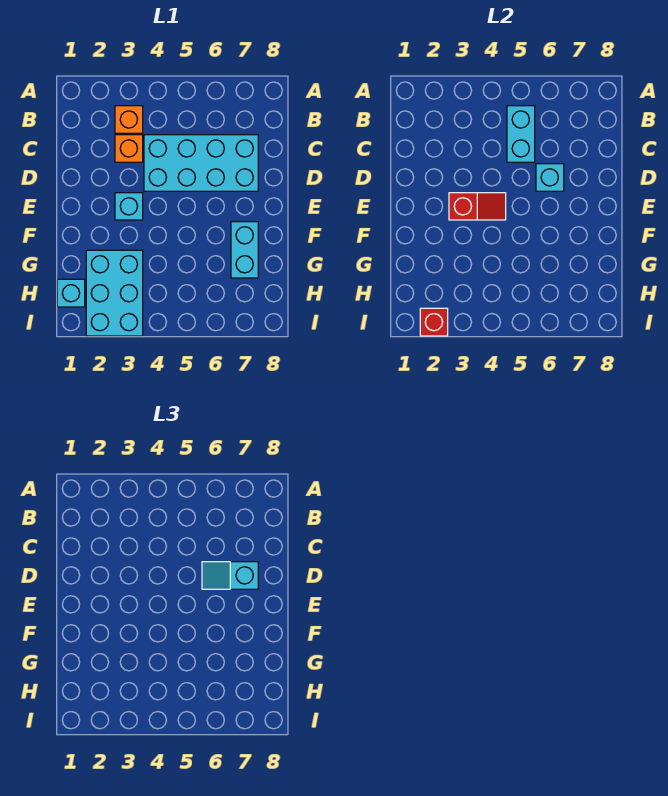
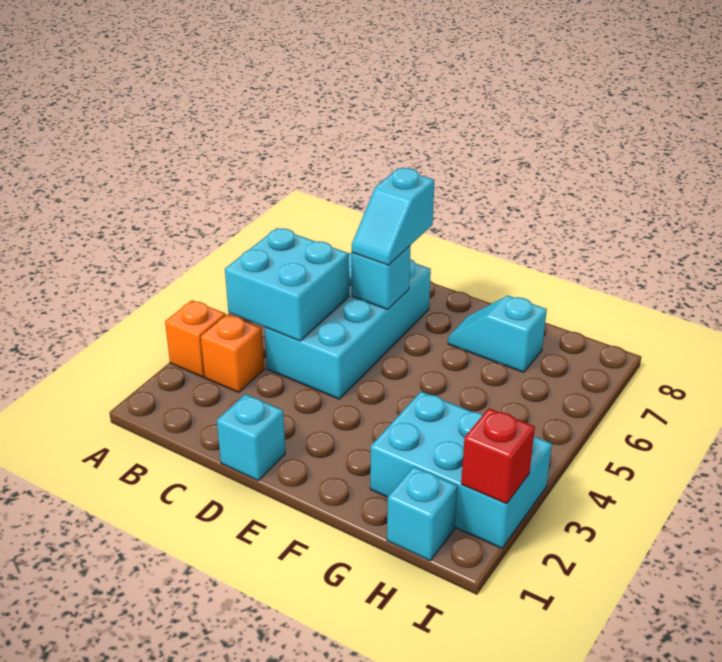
cyan brick B5:C5 level 2 -> cyan brick B4:C5 level 2
orange brick C3 level 1 -> orange brick A3 level 1
cyan brick E3 level 1 -> cyan brick D1 level 1
red slope E3:E4 level 2 top 3 -> none
cyan brick F7:G7 level 1 -> cyan slope F7:G7 level 1 top G

